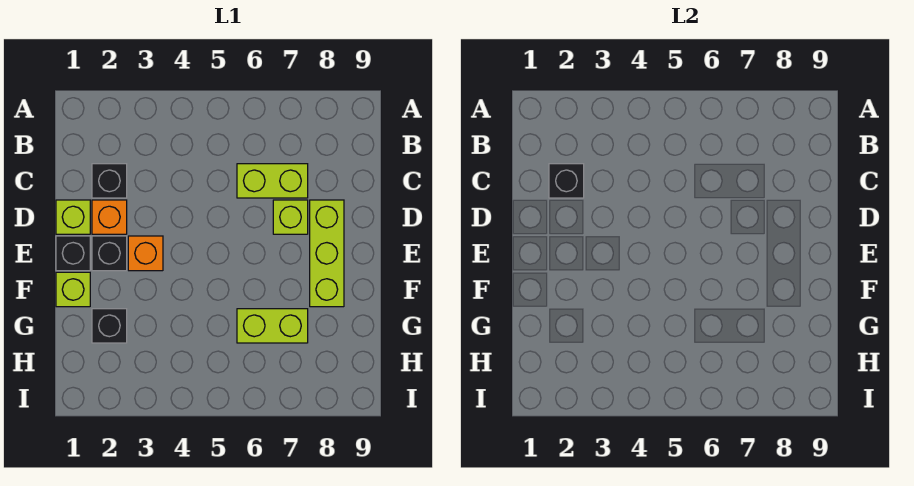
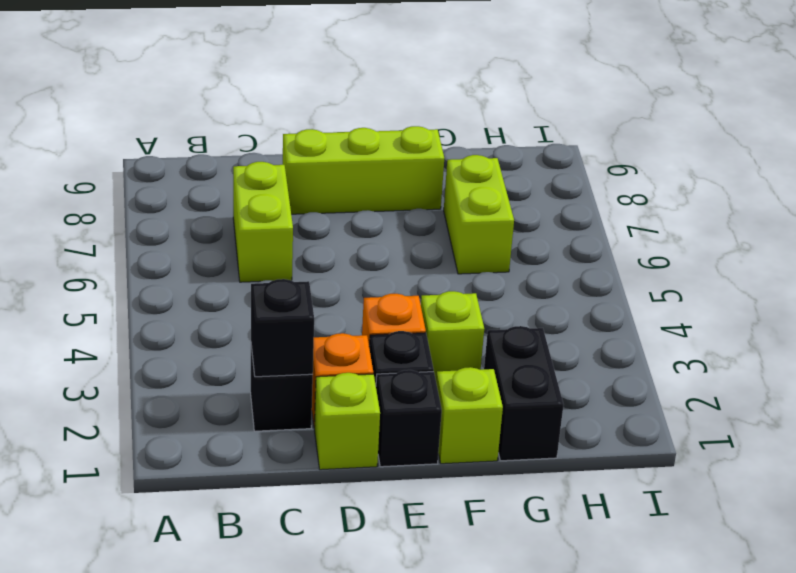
lime brick D7 level 1 -> lime brick F3 level 1
black brick G2 level 1 -> black brick G1:G2 level 1

